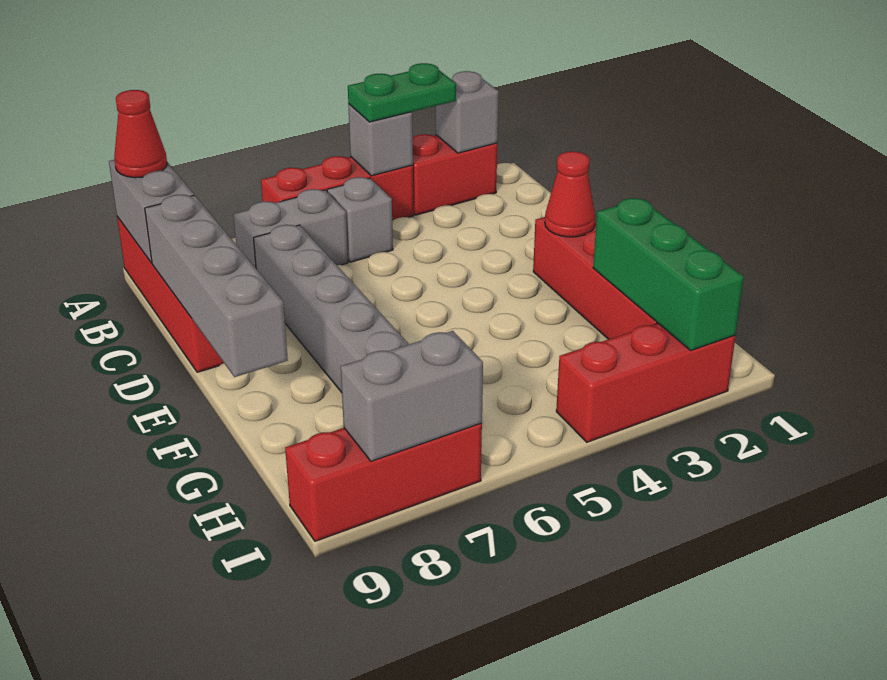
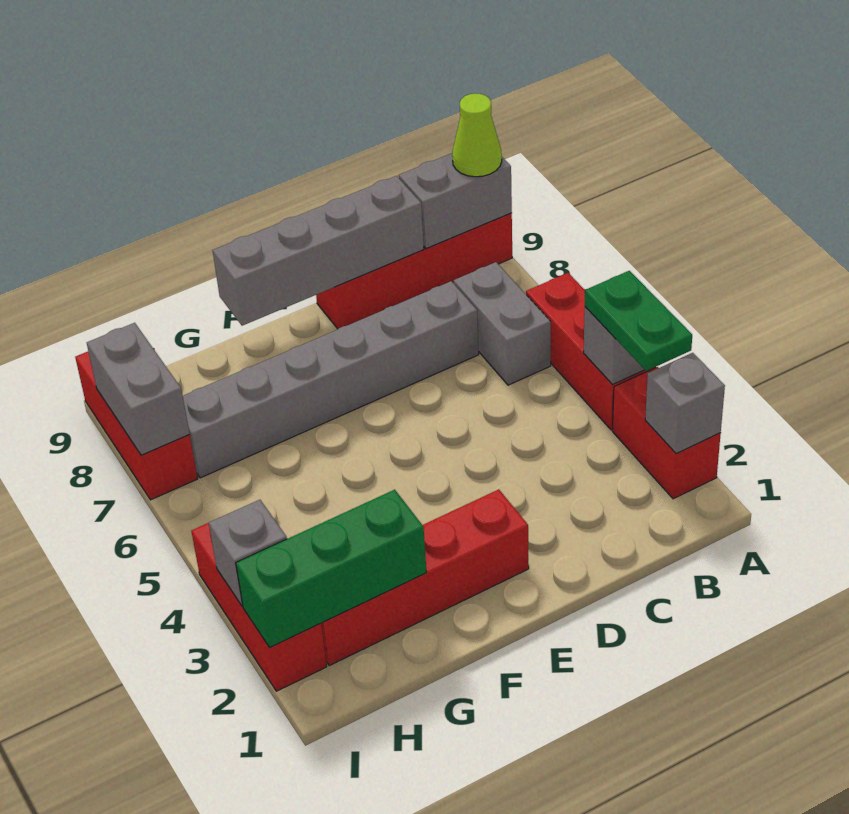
red cone A9 level 3 -> lime cone A9 level 3
grey brick B5 level 1 -> grey brick I3 level 2
red cone E2 level 2 -> none

